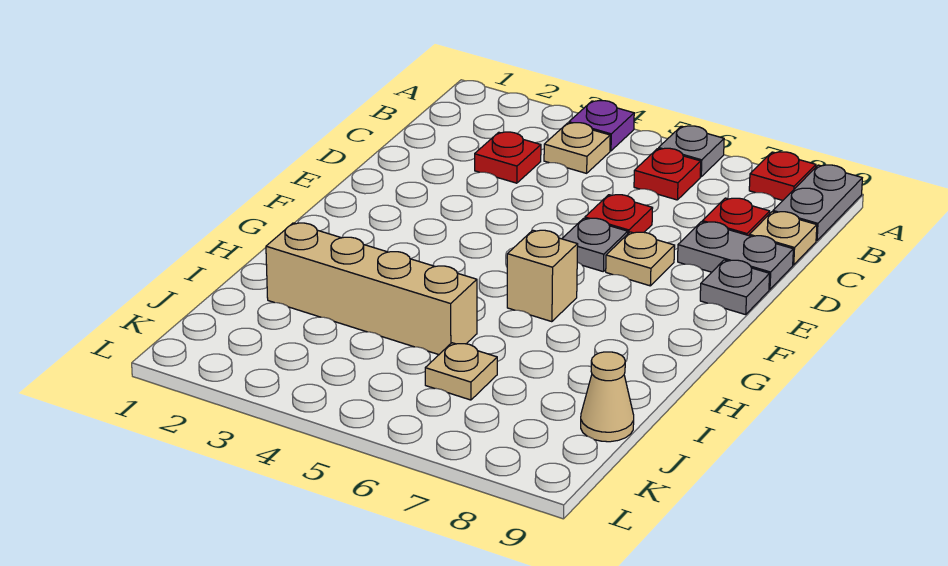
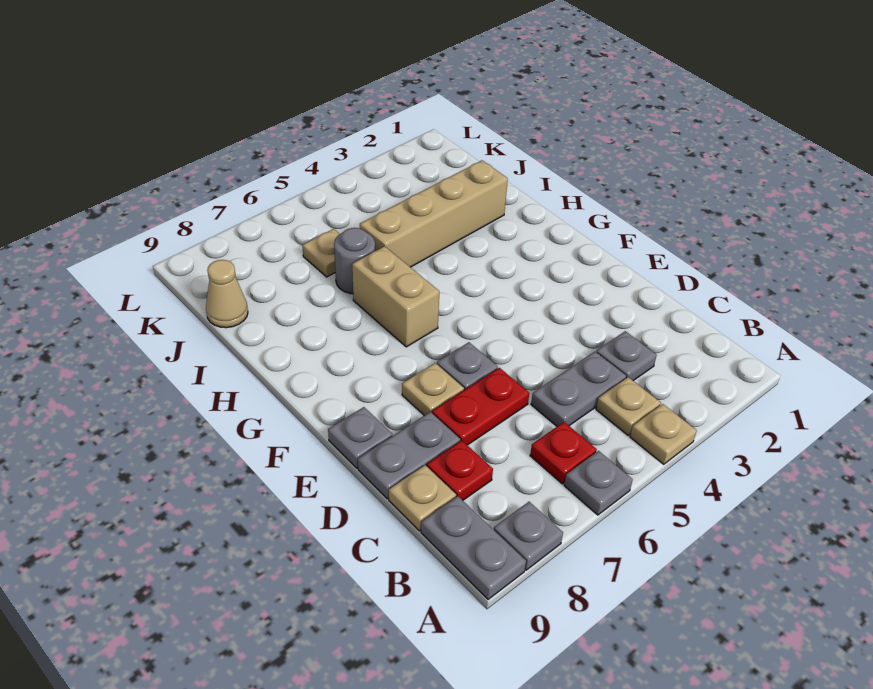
purple plate A4 level 1 -> tan plate A4 level 1
red plate A8 level 1 -> grey plate A8 level 1
red plate C3 level 1 -> grey plate C3 level 1
none -> grey plate C4:C5 level 1
red plate D6 level 1 -> red plate D6:D7 level 1
tan brick G6 level 1 -> tan brick G6:H6 level 1
none -> grey round brick I6 level 1

